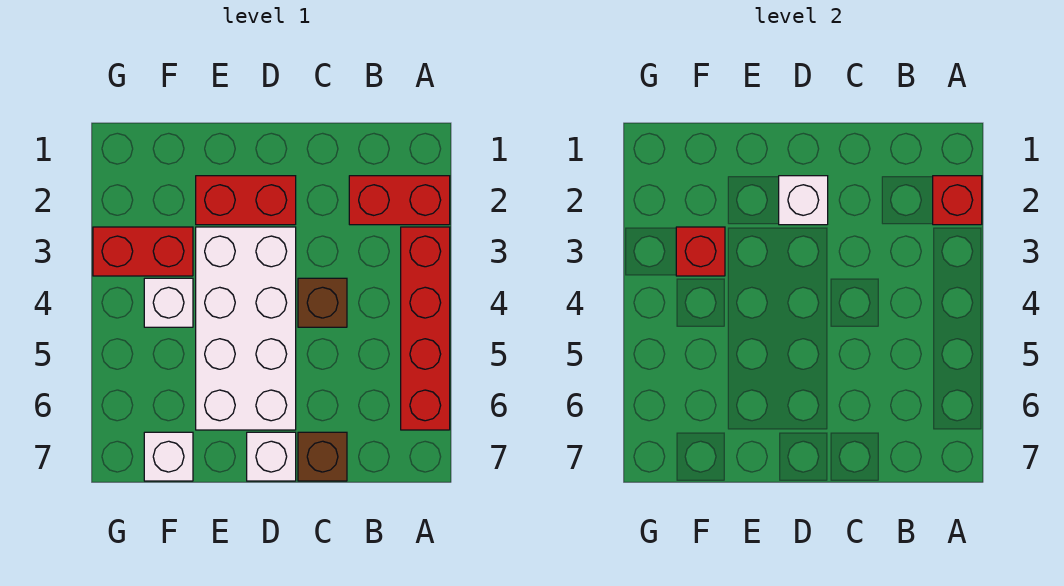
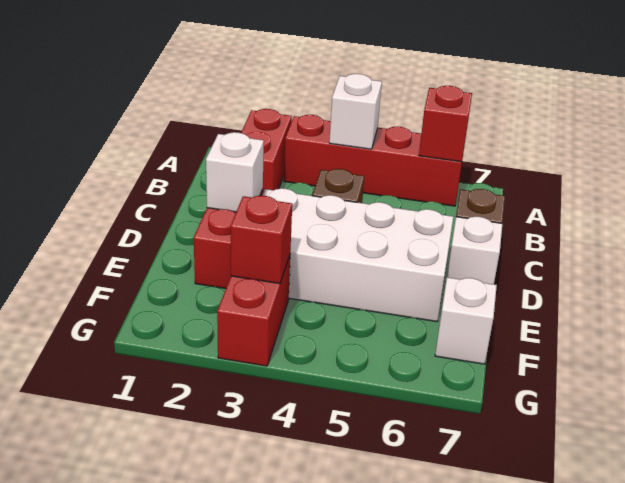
red brick A2 level 2 -> red brick A6 level 2
white brick F4 level 1 -> white brick A4 level 2

